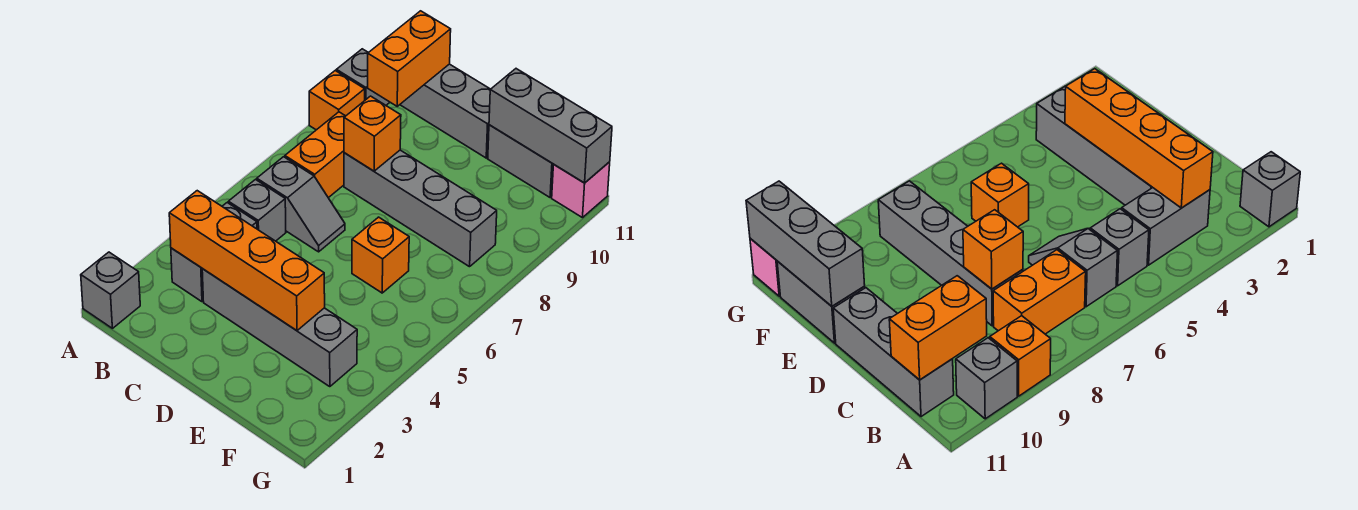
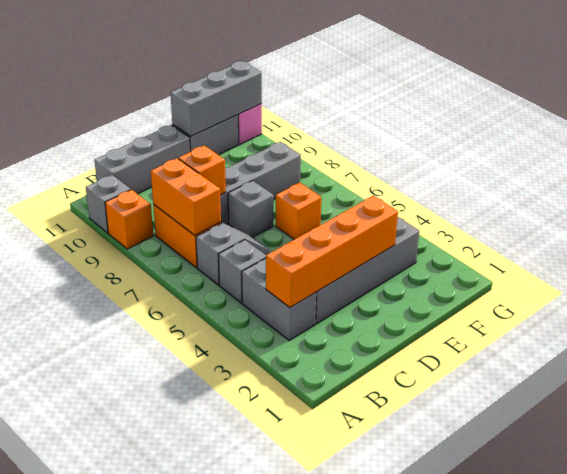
grey brick A1 level 1 -> grey brick D7 level 1
orange brick B10:B11 level 2 -> orange brick B7:B8 level 2

